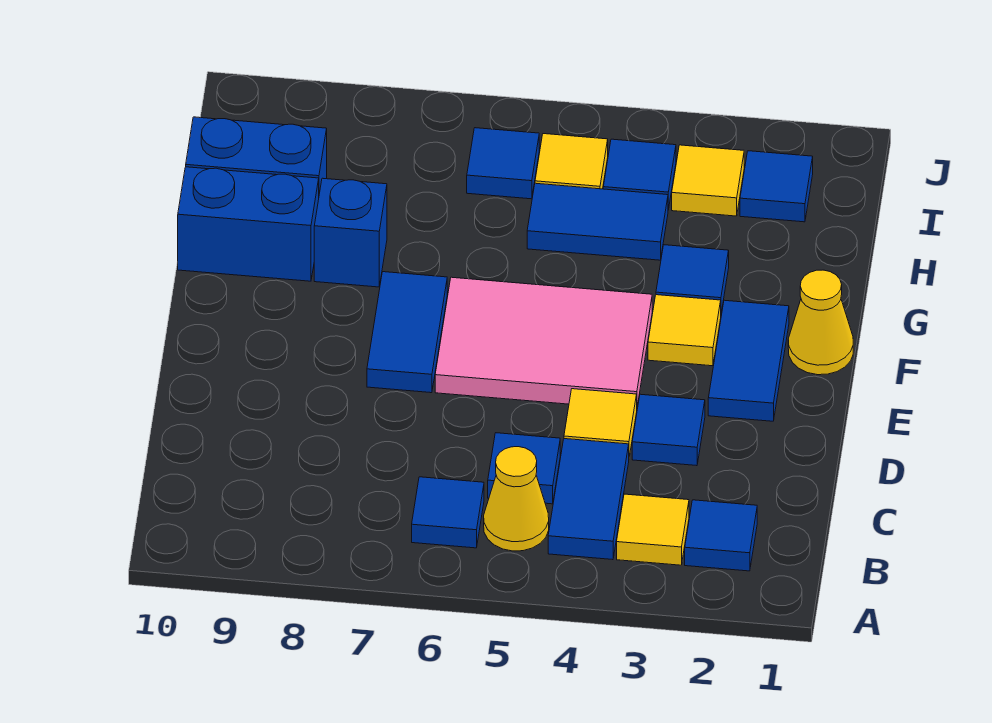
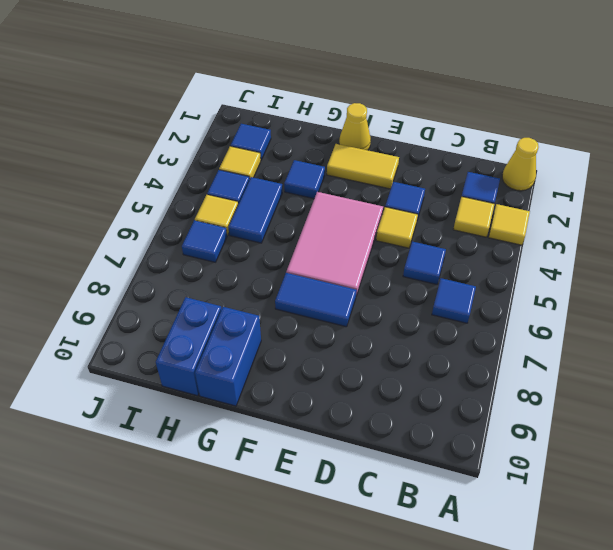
blue tile B4:C4 level 1 -> none
yellow cone B5 level 1 -> yellow cone A1 level 1
blue tile E2:F2 level 1 -> yellow tile E2:F2 level 1
yellow tile F3 level 1 -> yellow tile A3 level 1
blue brick G8 level 1 -> none

